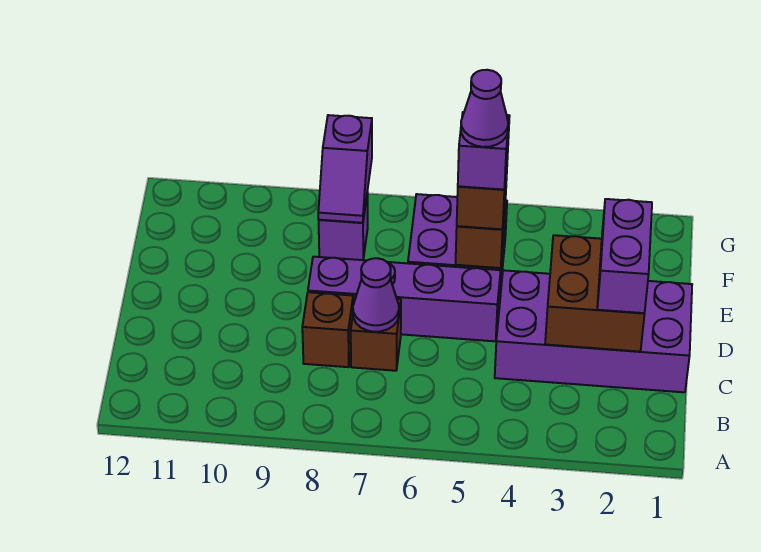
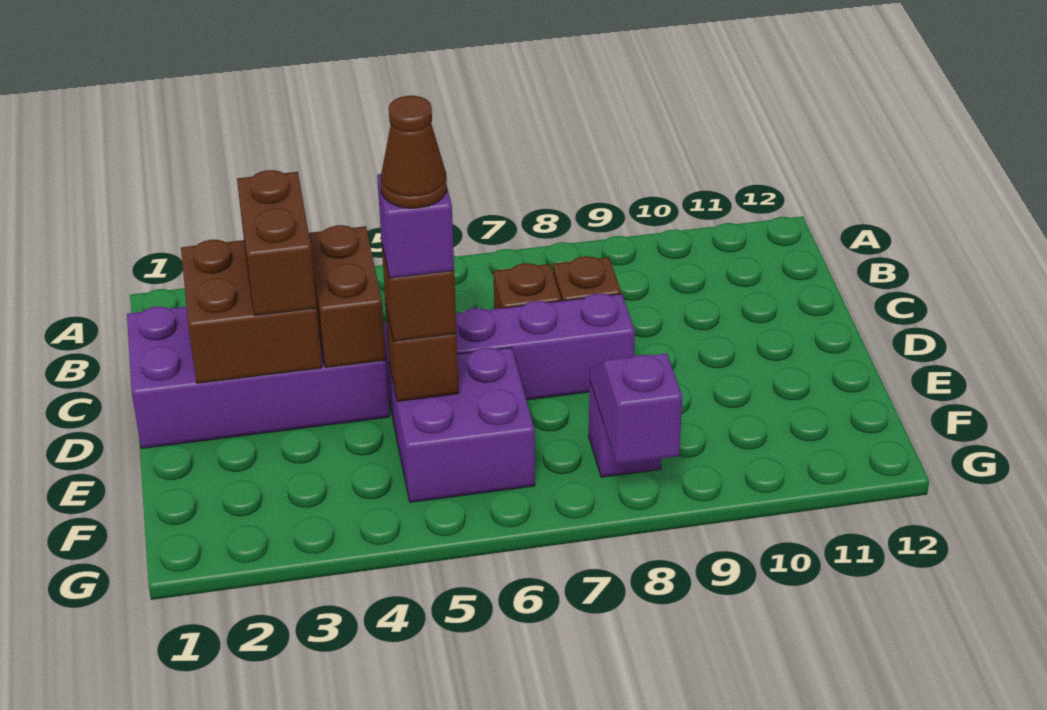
purple brick C2:D2 level 3 -> none
none -> brown brick C3:D3 level 3
none -> brown brick C4:D4 level 2
purple cone C7 level 2 -> none
purple cone E5 level 5 -> brown cone E5 level 5

